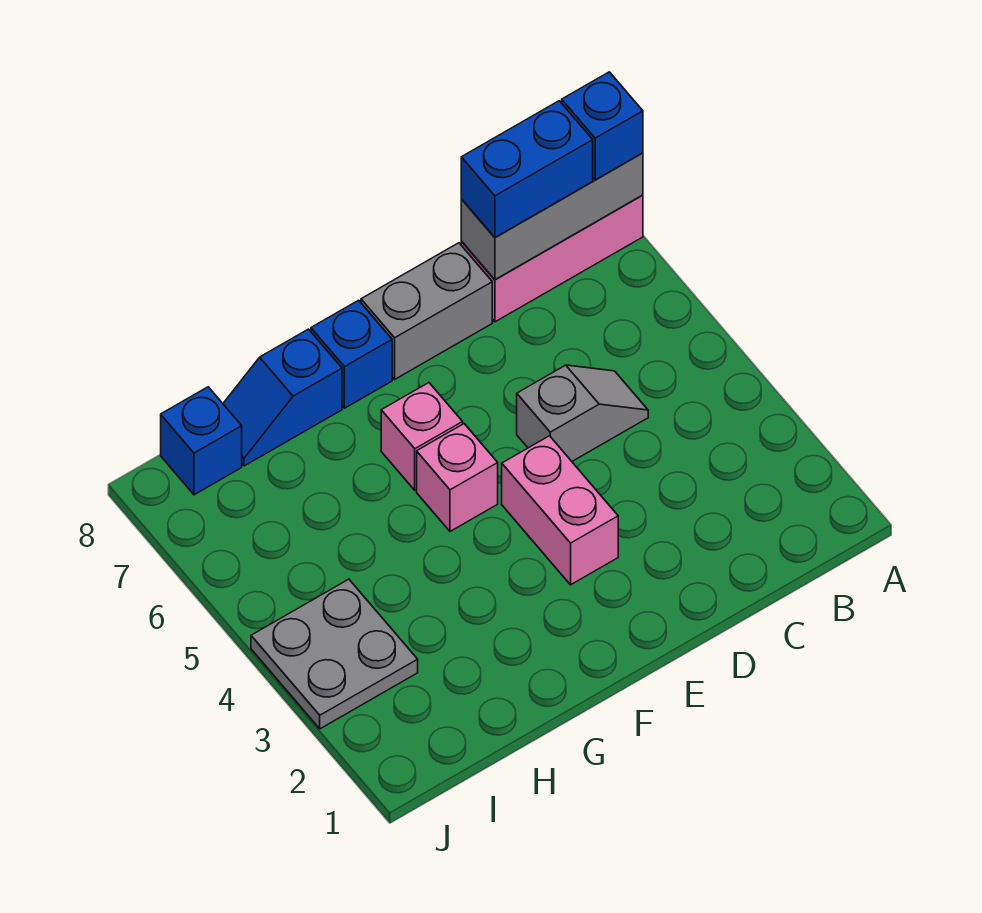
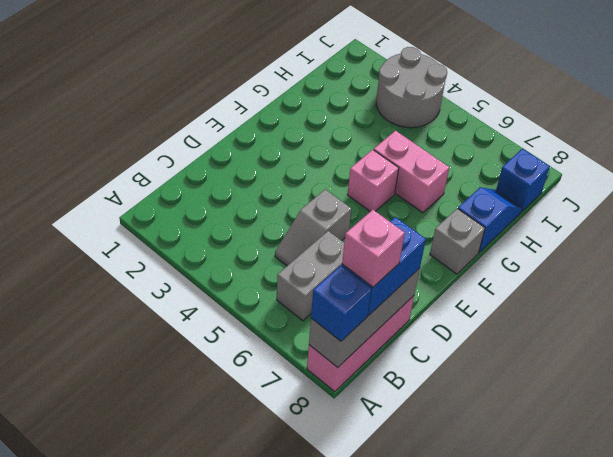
grey brick D8:E8 level 1 -> grey brick B6:C6 level 1
pink brick E3:E4 level 1 -> pink brick G5:G6 level 1
pink brick F6 level 1 -> pink brick B8 level 4
blue brick F8 level 1 -> grey brick F8 level 1
grey plate I3:J4 level 1 -> grey round brick I3:J4 level 1

